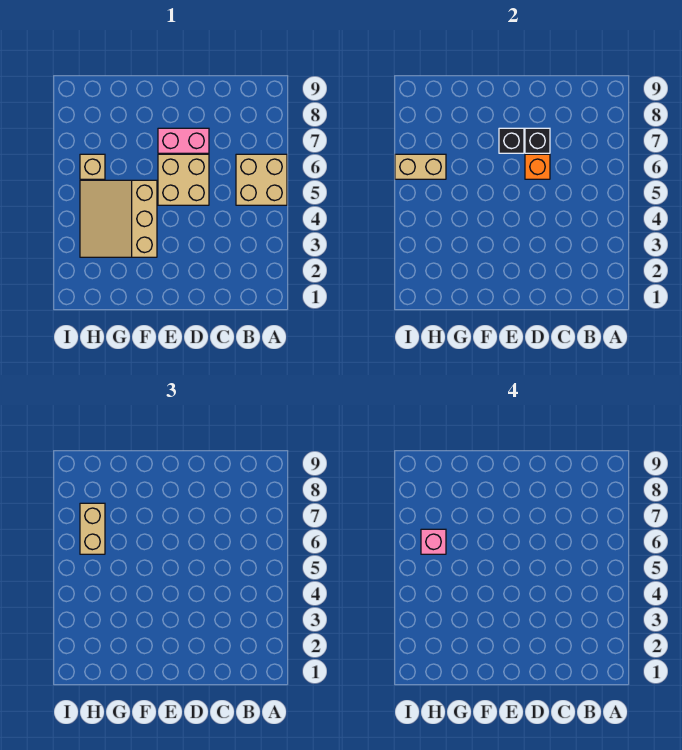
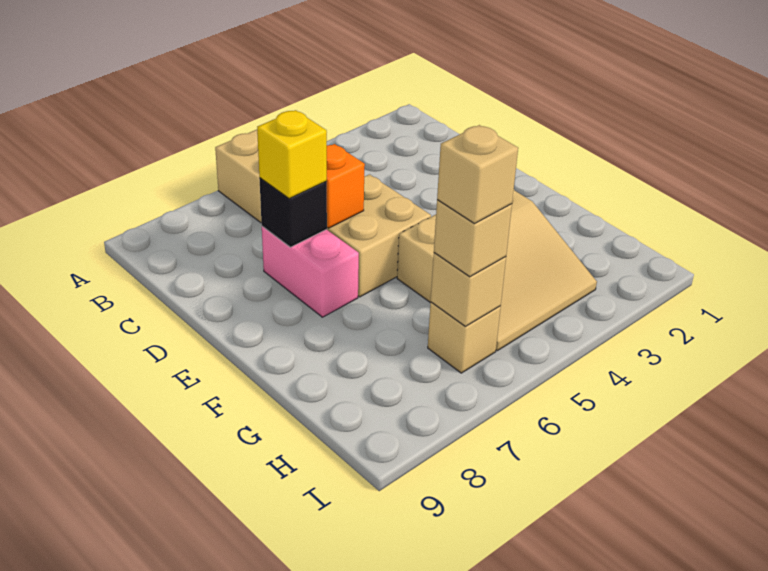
none -> yellow brick D7 level 3
black brick E7 level 2 -> none
tan brick H6:I6 level 2 -> tan brick H6 level 2
tan brick H6:H7 level 3 -> tan brick H6 level 3
pink brick H6 level 4 -> tan brick H6 level 4

